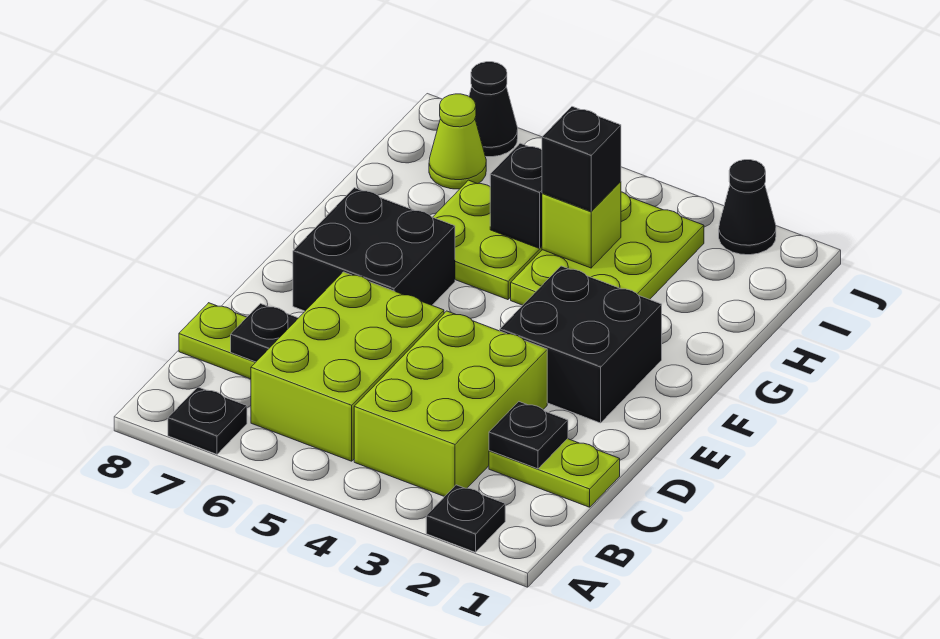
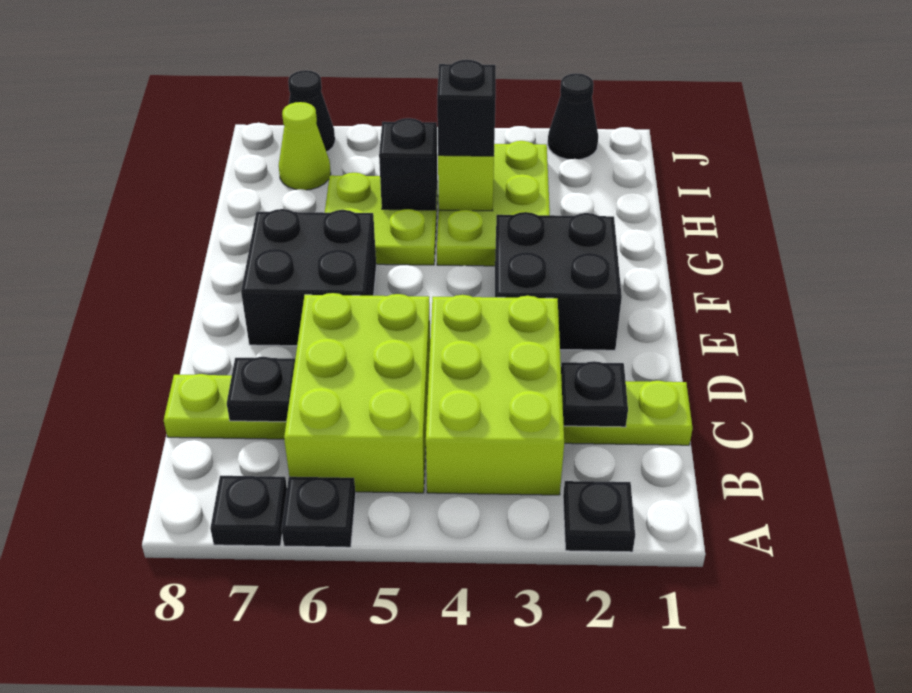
none -> black plate A6 level 1

